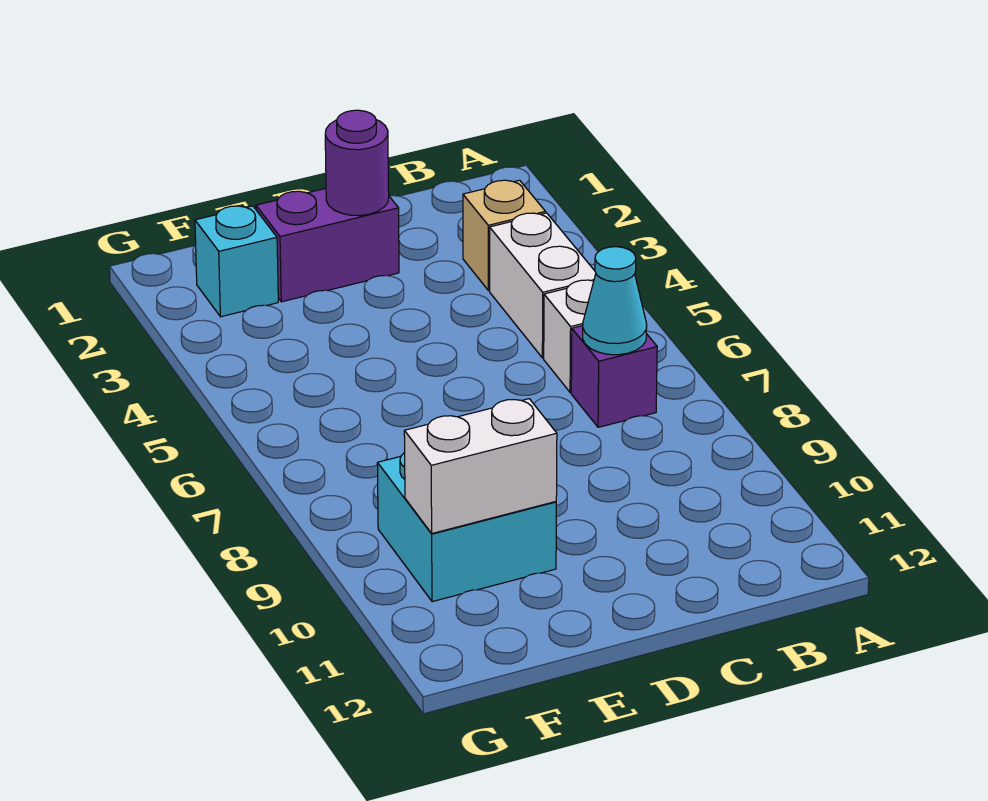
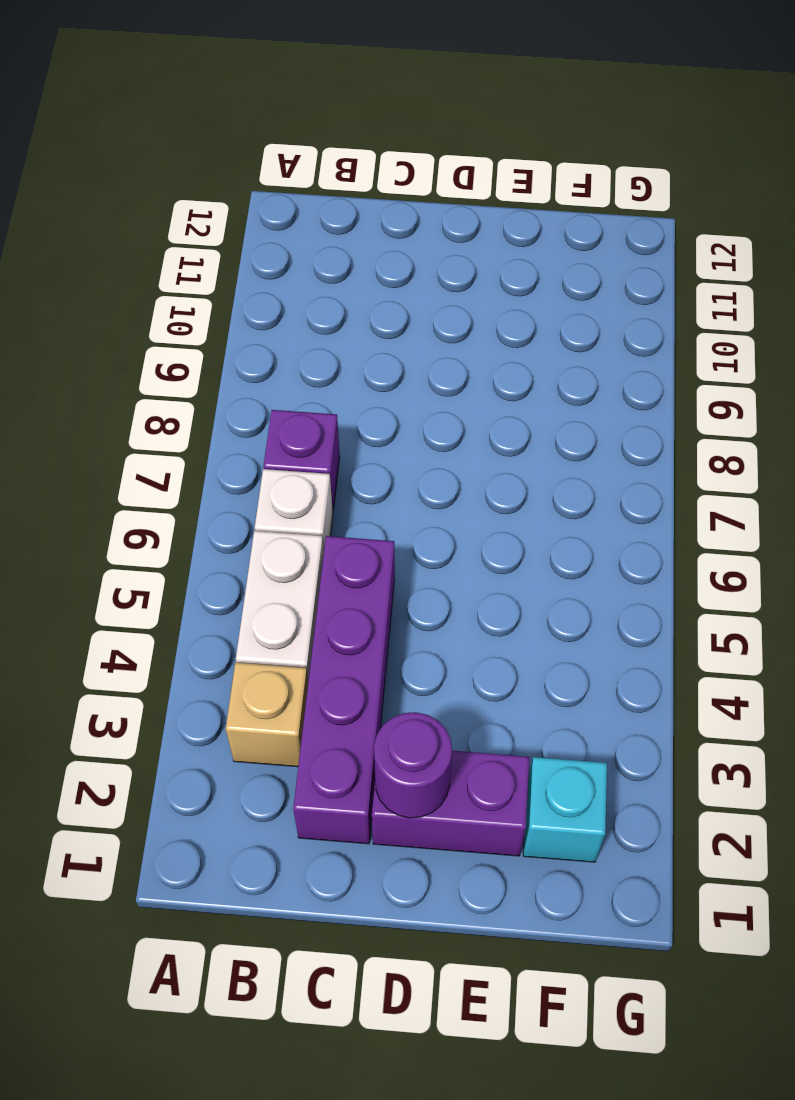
cyan cone B7 level 2 -> none
none -> purple brick C2:C5 level 1
cyan brick E9:F10 level 1 -> none
white brick E10:F10 level 2 -> none

